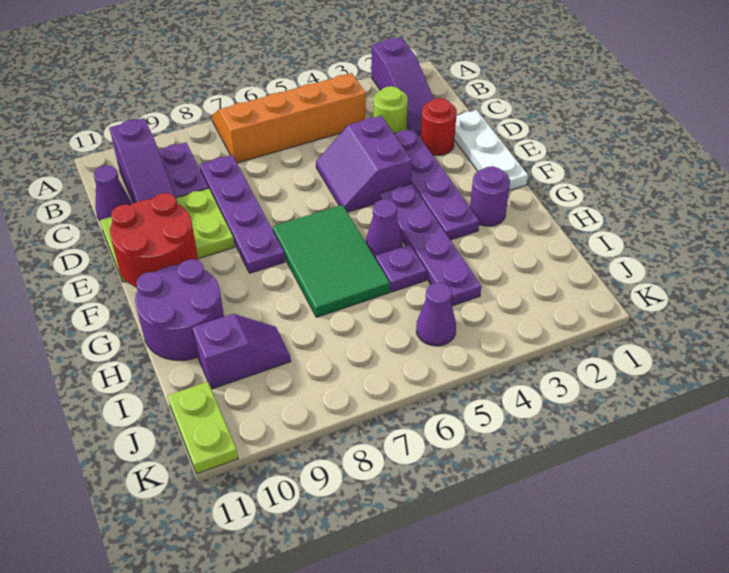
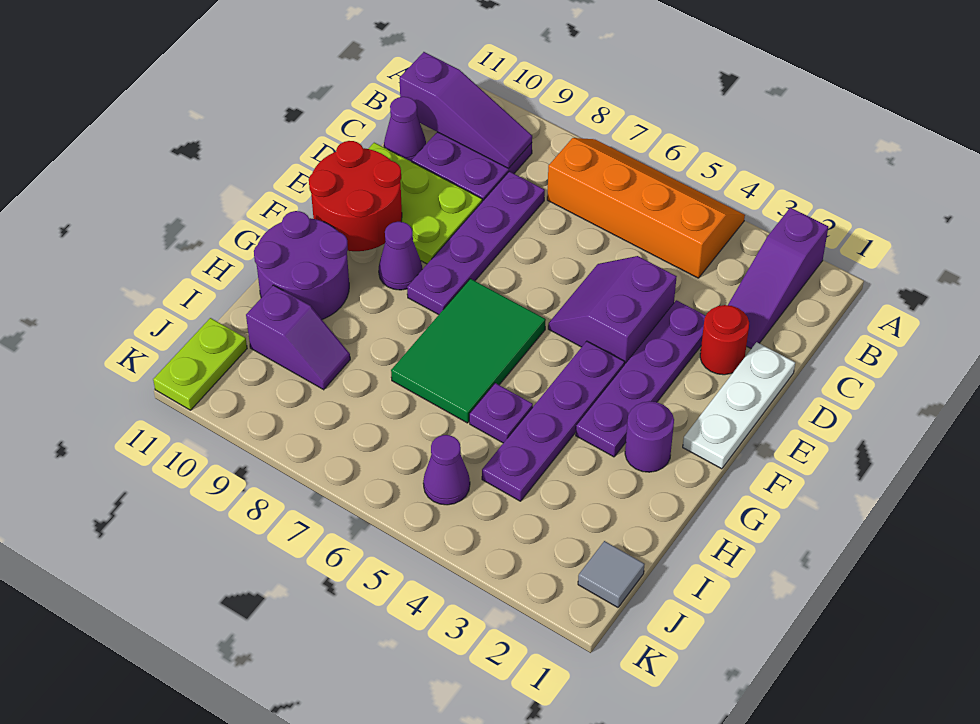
purple slope B10:D10 level 2 top B -> purple slope B9:B11 level 2 top 11
lime round brick C3 level 1 -> none
purple cone G5 level 1 -> purple cone F9 level 1
none -> grey tile J1 level 1

